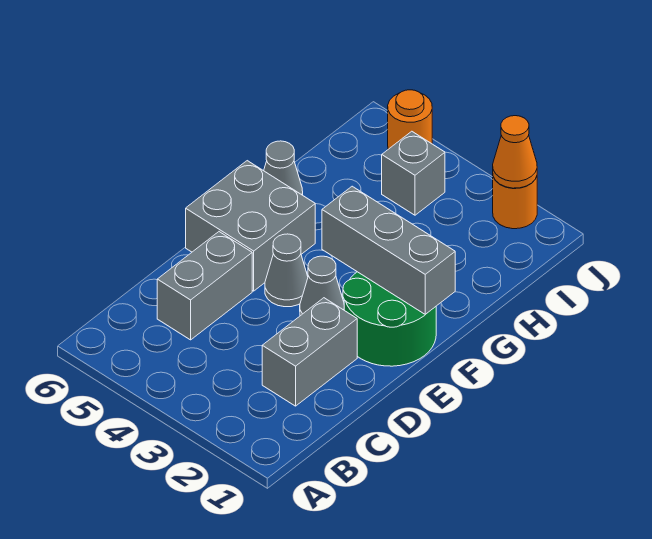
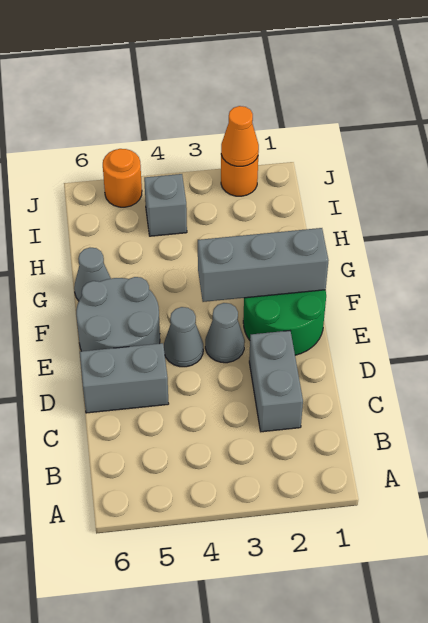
grey brick C5:D5 level 1 -> grey brick D5:D6 level 1
grey brick E5:F6 level 1 -> grey round brick E5:F6 level 1

